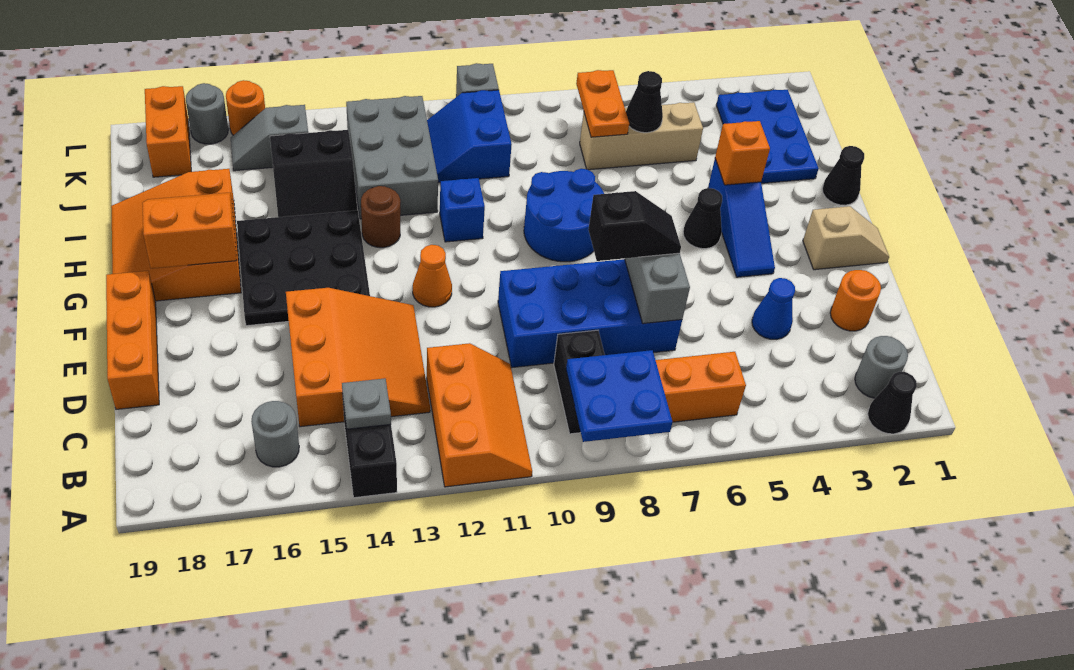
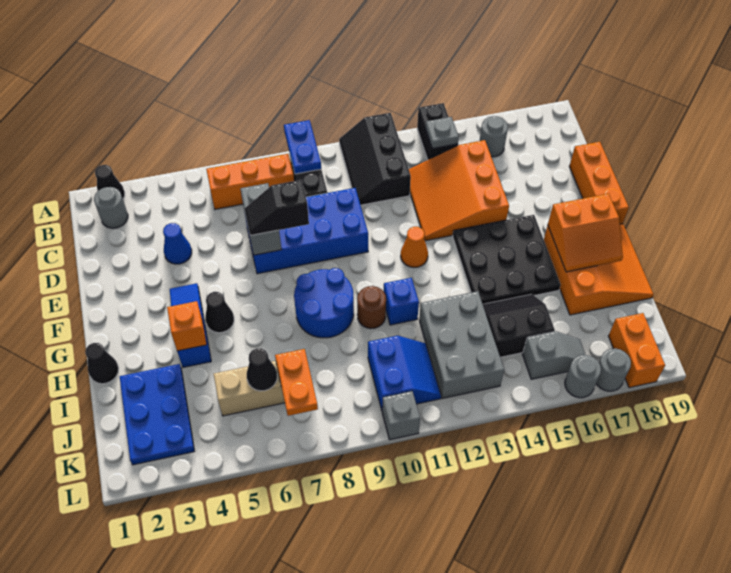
blue plate A8:B9 level 2 -> blue plate A9:B9 level 2
orange slope A11:C12 level 1 top 12 -> black slope A11:C12 level 1 top 12
orange round brick D2 level 1 -> none
tan slope F1:F2 level 1 top 2 -> none
brown round brick H13 level 1 -> brown round brick H10 level 1
orange round brick L16 level 1 -> grey round brick L16 level 1

